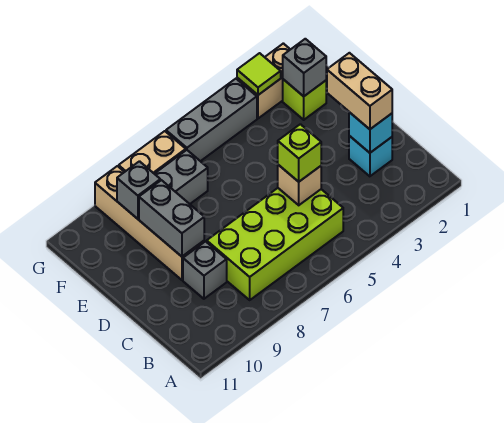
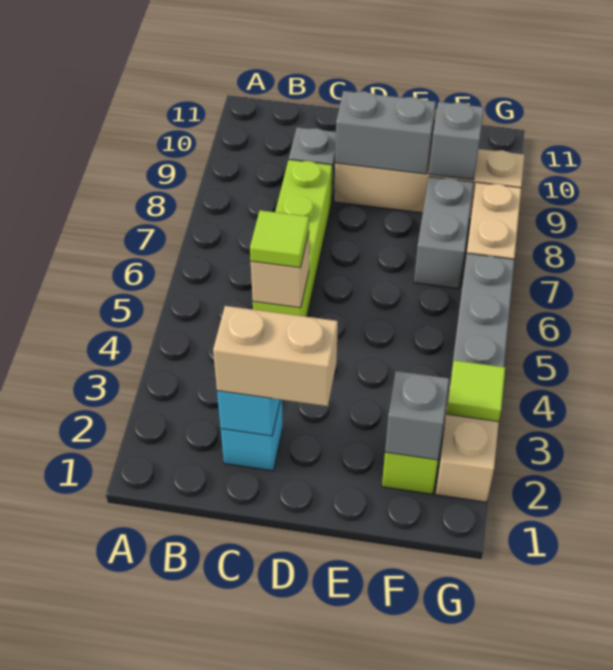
lime brick B5:C8 level 1 -> lime brick C5:C8 level 1
lime brick C5 level 3 -> lime tile C5 level 3

